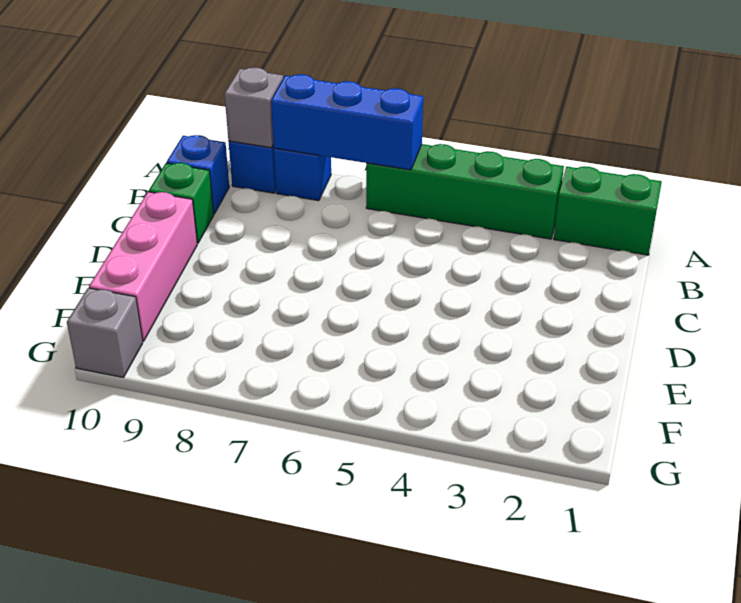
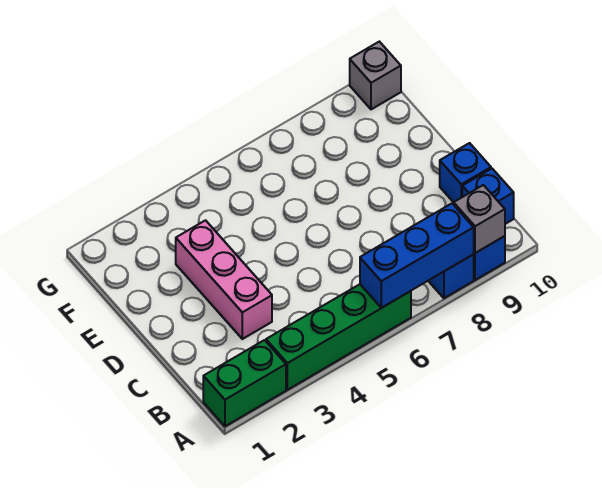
green brick C10 level 1 -> blue brick C10 level 1
pink brick D10:F10 level 1 -> pink brick C3:E3 level 1

